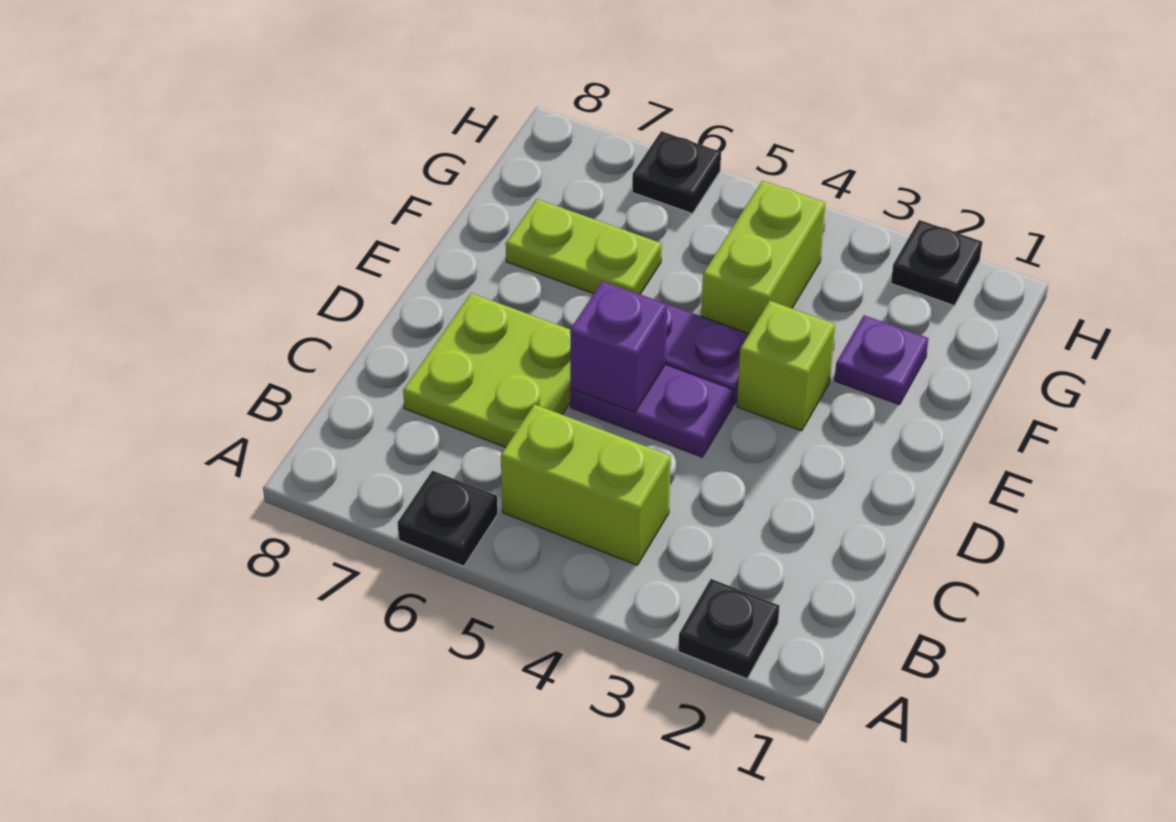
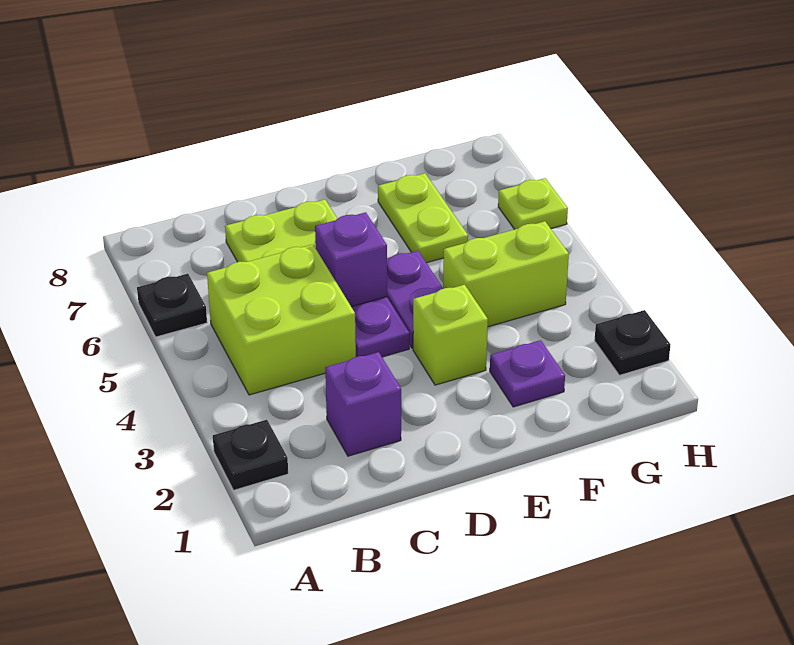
lime brick B4:B5 level 1 -> lime brick B4:C5 level 1
none -> purple brick C2 level 1
black plate H6 level 1 -> lime plate H6 level 1

